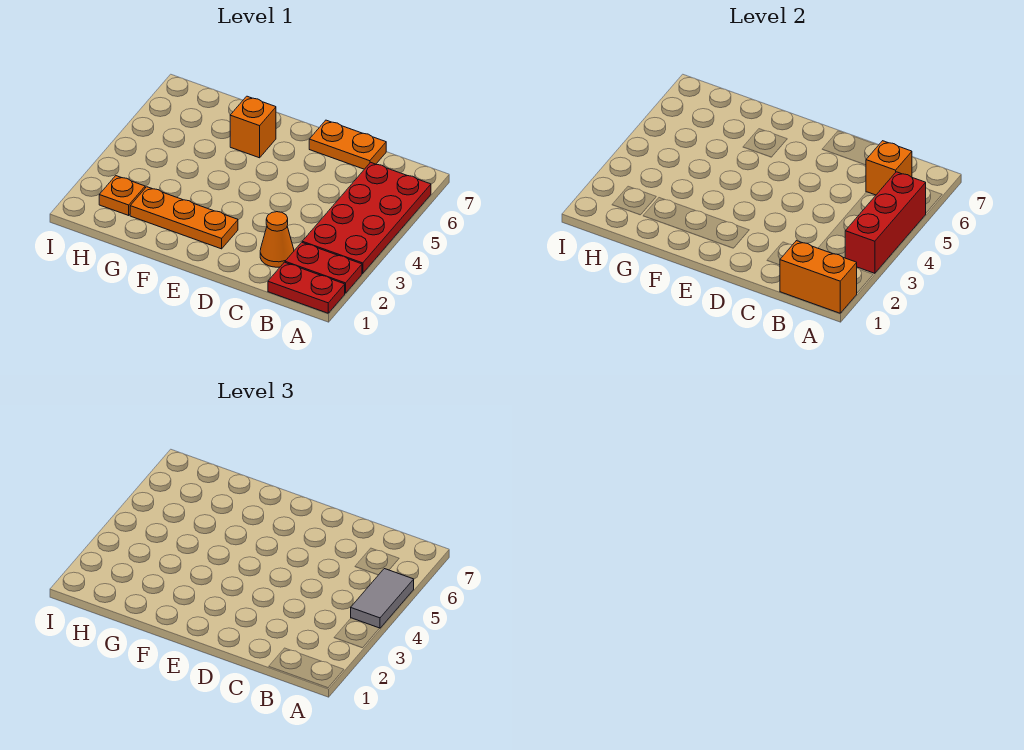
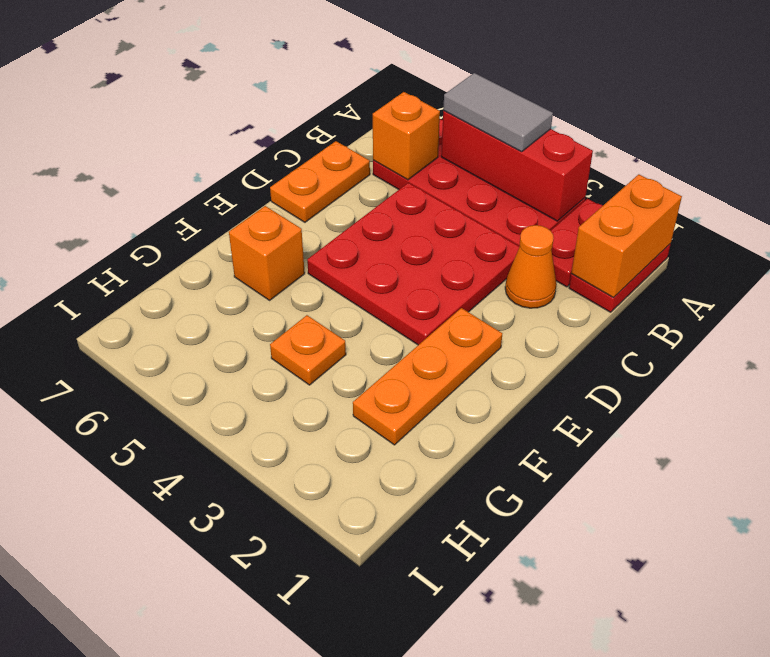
none -> red plate C3:E5 level 1
orange plate H2 level 1 -> orange plate G4 level 1

